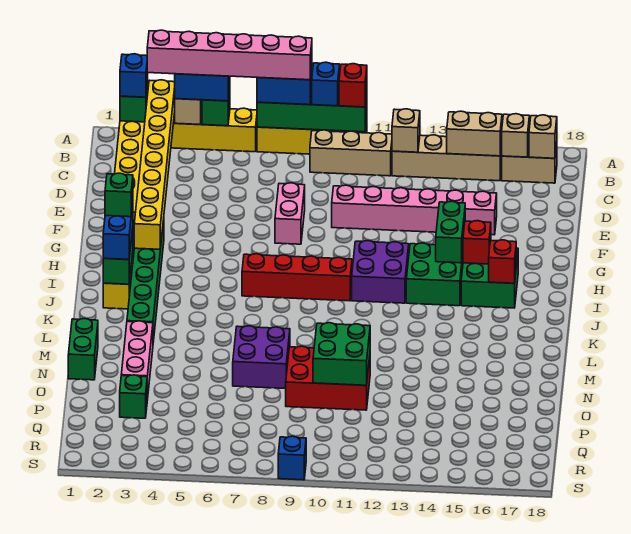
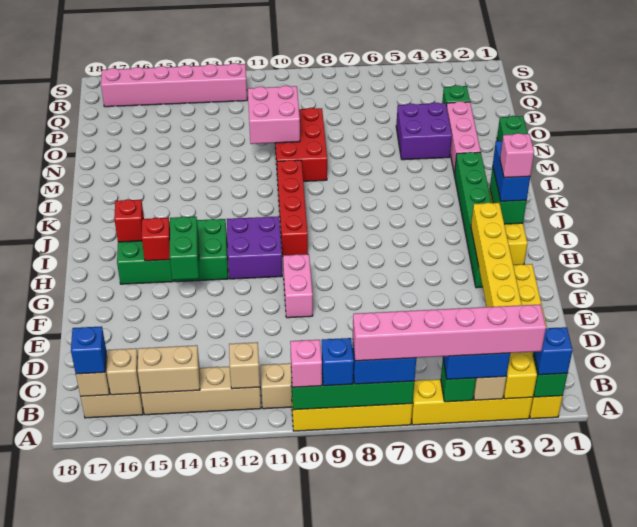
red brick A10 level 3 -> pink brick A10 level 3
pink brick E8:F8 level 1 -> pink brick F10:G10 level 1
pink brick E10:E15 level 1 -> pink brick R12:R17 level 1
green brick I2 level 4 -> pink brick I2 level 4
red brick I7:I10 level 1 -> red brick I10:L10 level 1
purple brick M7:N8 level 1 -> purple brick N4:O5 level 1
red brick N9:O11 level 1 -> red brick M9:O10 level 1
green brick N10:O11 level 2 -> pink brick N10:O11 level 2
blue brick S9 level 1 -> blue brick B17 level 3

